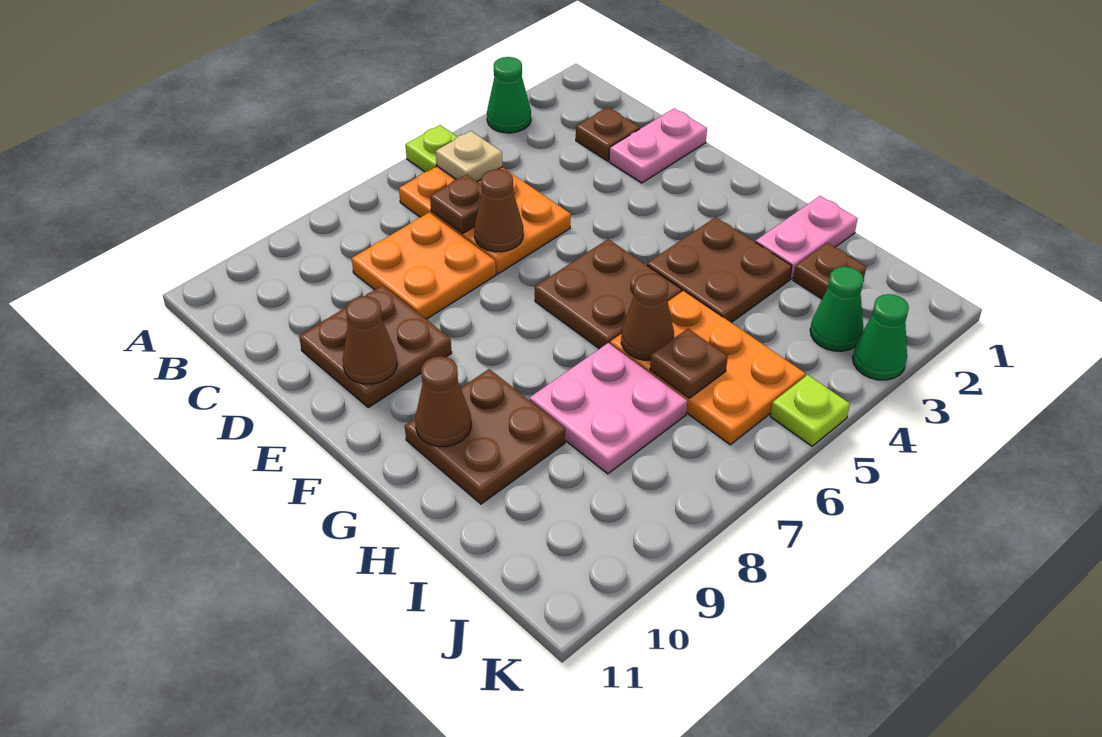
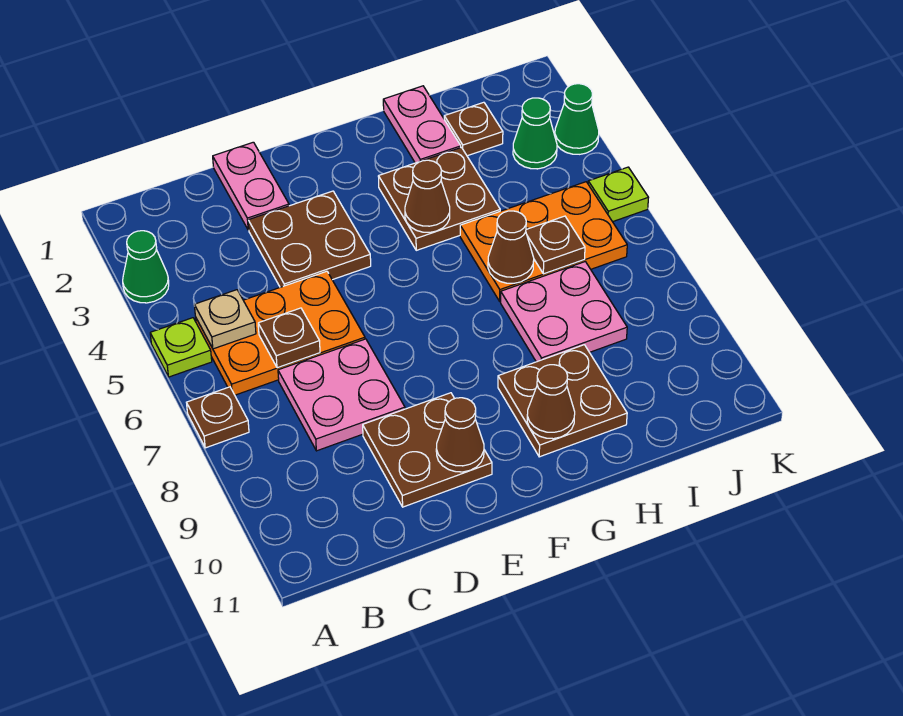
brown plate C2 level 1 -> brown plate A7 level 1
orange plate C7:D8 level 1 -> pink plate C7:D8 level 1
brown cone D6 level 2 -> brown cone G4 level 2
brown plate F5:G6 level 1 -> brown plate D3:E4 level 1

